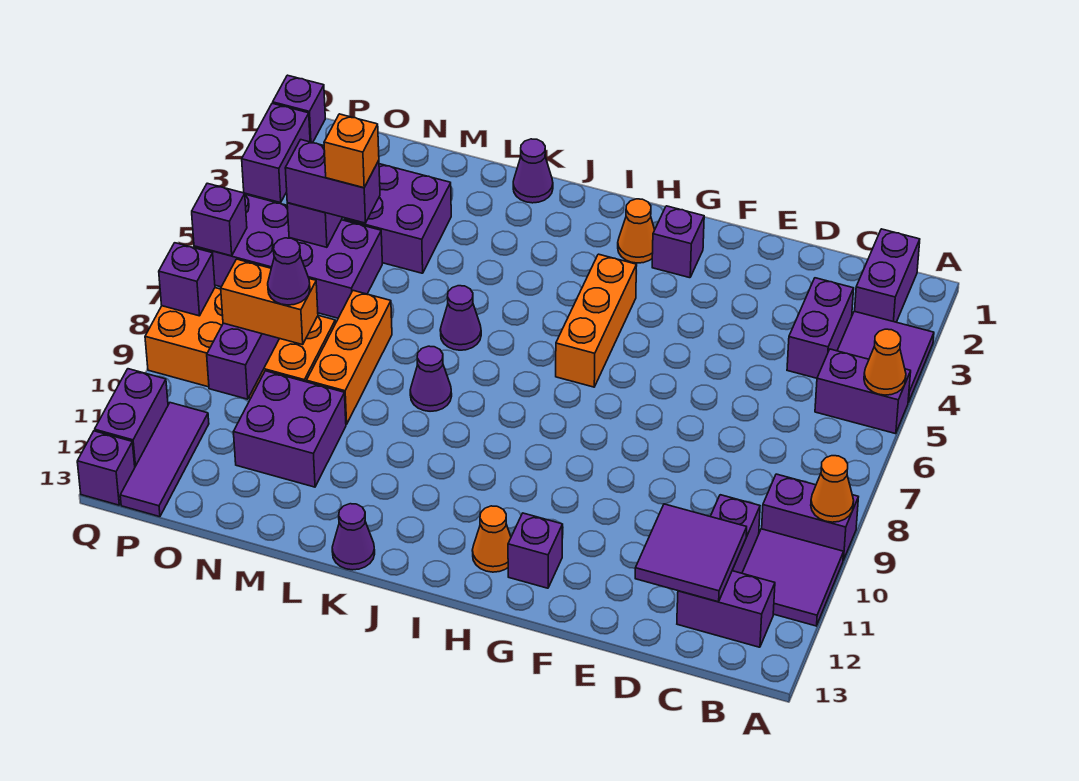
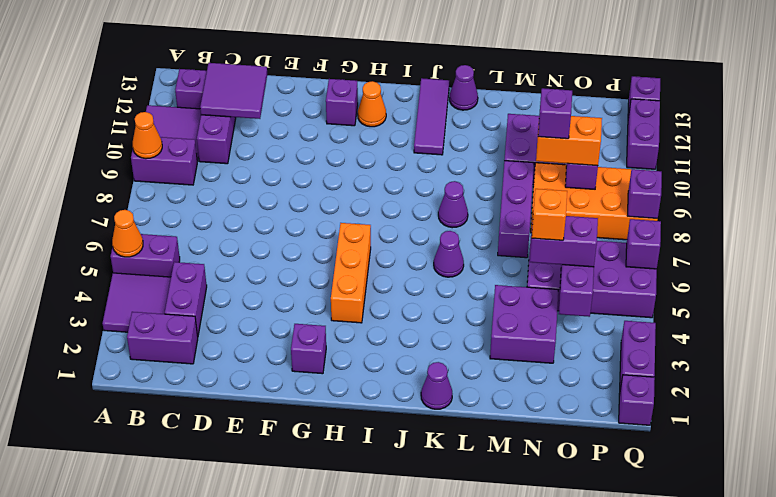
purple brick B1:B2 level 1 -> purple brick B2:C2 level 1
orange cone H2 level 1 -> none
orange brick M7:M9 level 1 -> purple brick M7:M9 level 1
purple cone N9 level 4 -> purple brick N9 level 4
purple tile P11:P13 level 1 -> purple tile J11:J13 level 1

